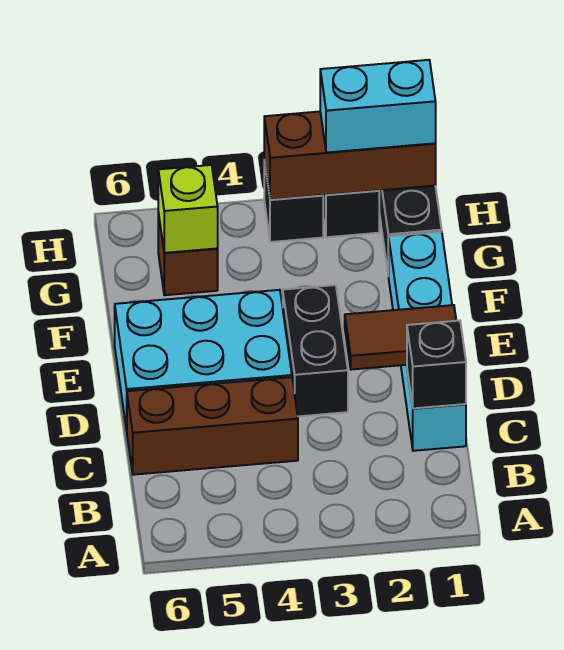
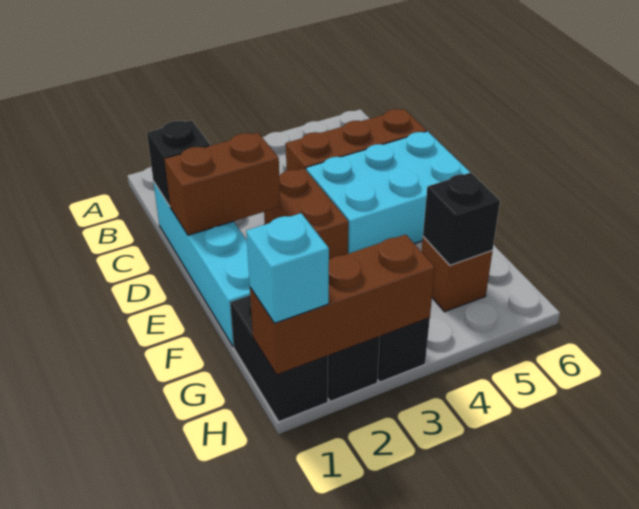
brown tile D1:D2 level 2 -> brown brick D1:D2 level 2
black brick D3:E3 level 1 -> brown brick D3:E3 level 1
lime brick G5 level 2 -> black brick G5 level 2
cyan brick H1:H2 level 3 -> cyan brick H1 level 3

